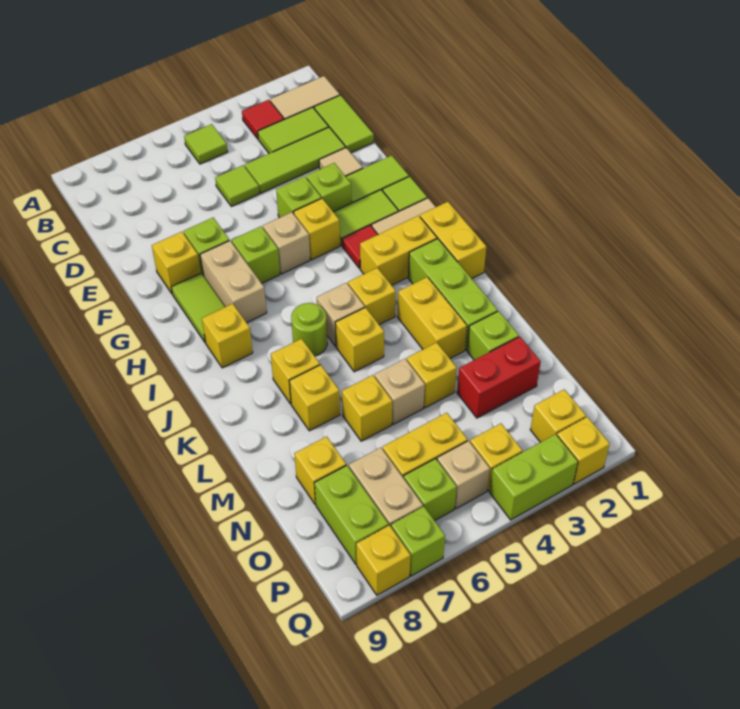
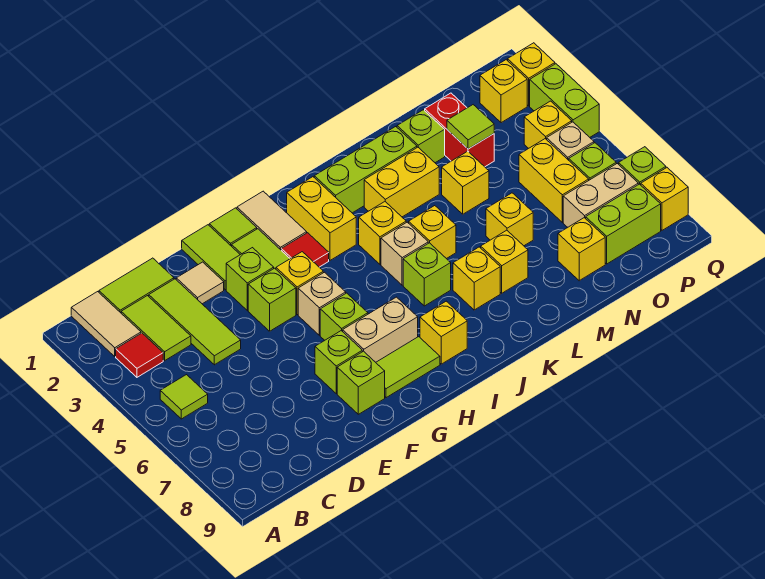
lime tile D5 level 1 -> lime tile N3 level 2
yellow brick F8 level 1 -> lime brick F8 level 1
yellow brick I1:J1 level 1 -> none
lime round brick J6 level 1 -> lime brick J6 level 1
tan brick M5 level 1 -> none

